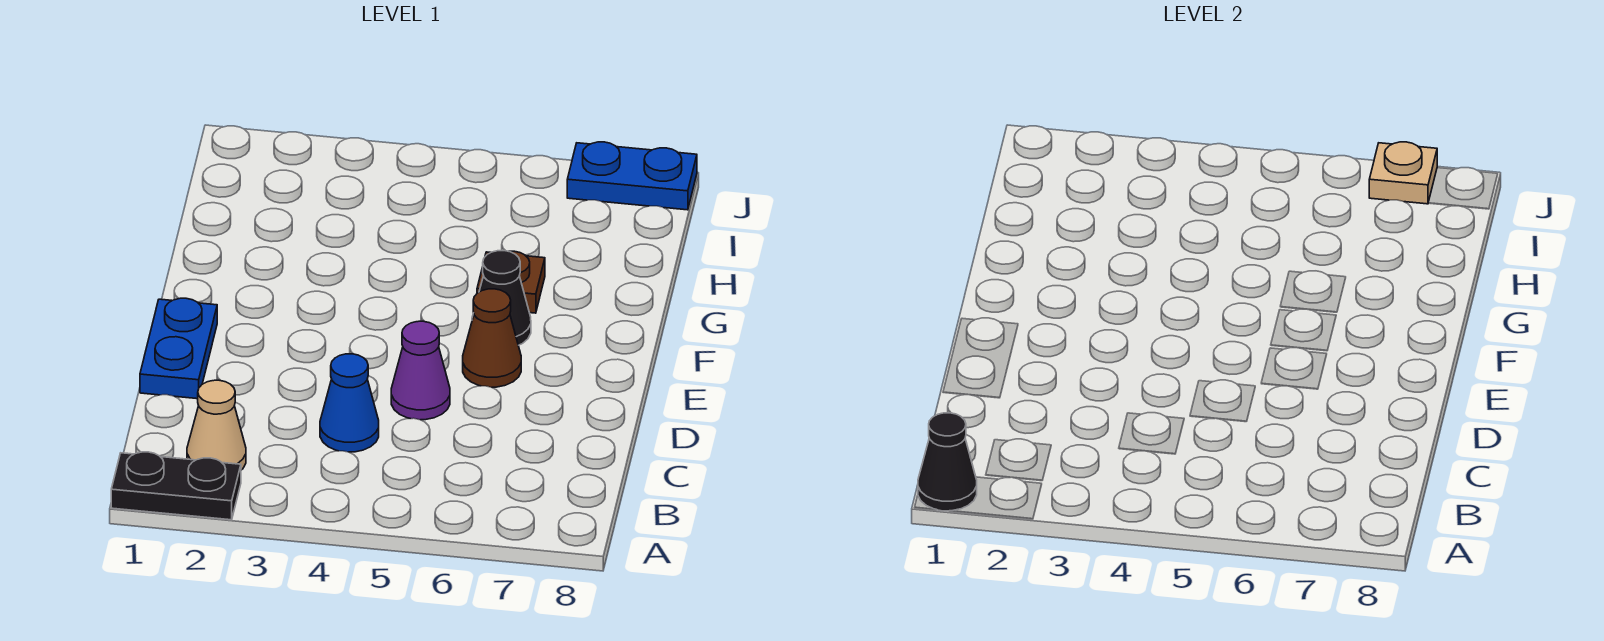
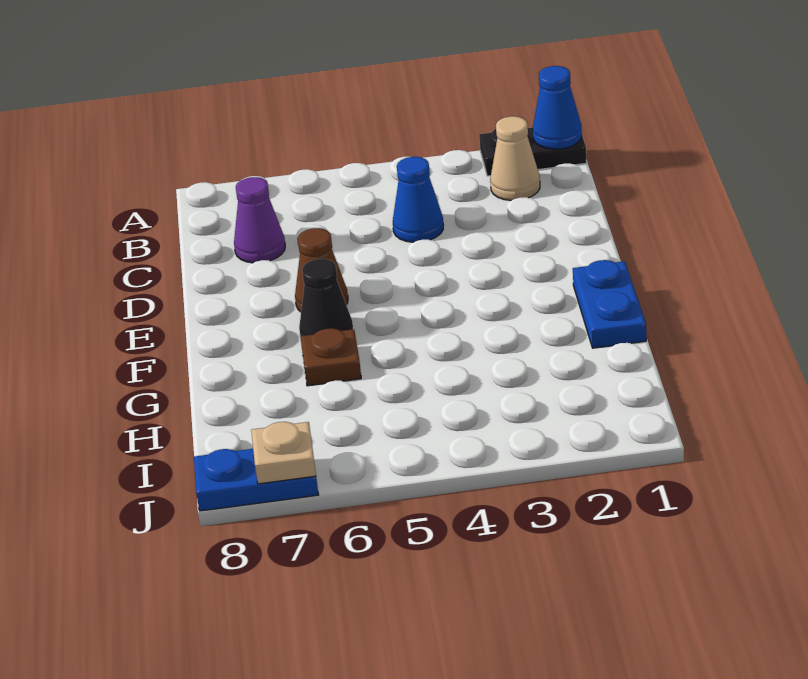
black cone A1 level 2 -> blue cone A1 level 2
blue plate D1:E1 level 1 -> blue plate F1:G1 level 1
purple cone D5 level 1 -> purple cone C7 level 1

